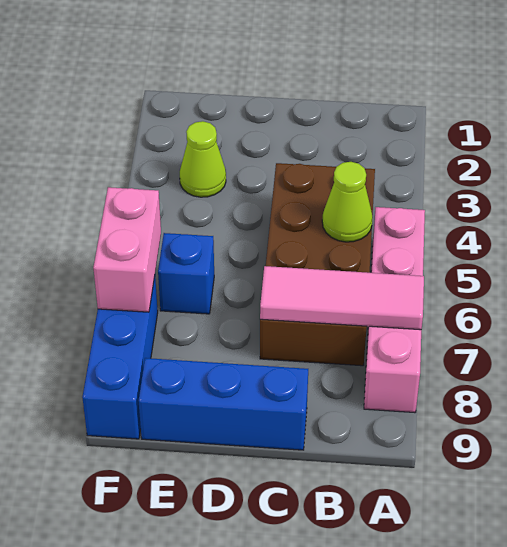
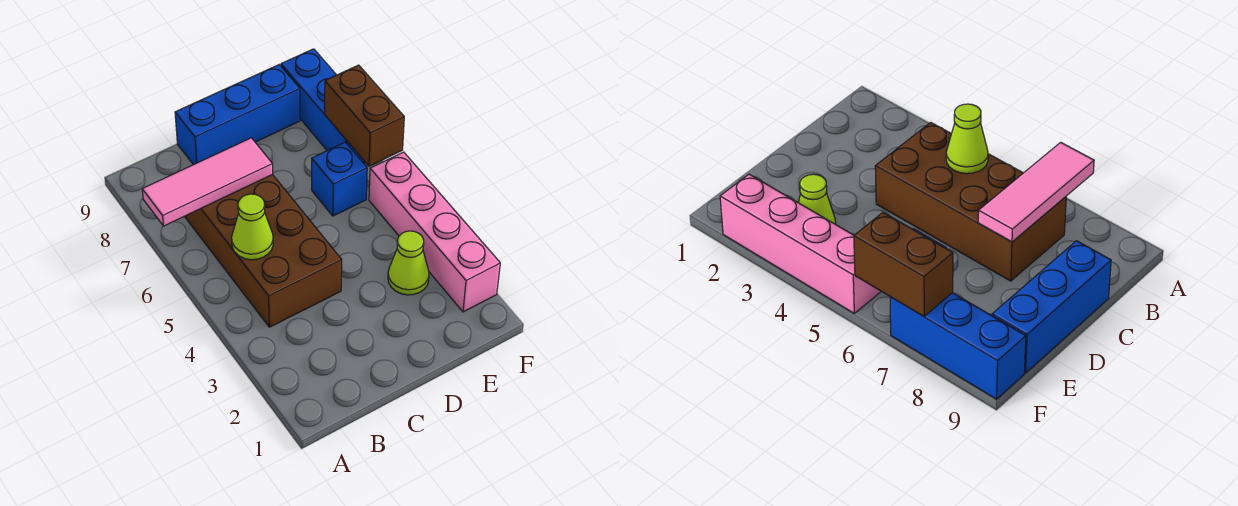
pink brick A5:A8 level 1 -> pink brick F2:F5 level 1
pink brick F6:F7 level 2 -> brown brick F6:F7 level 2

